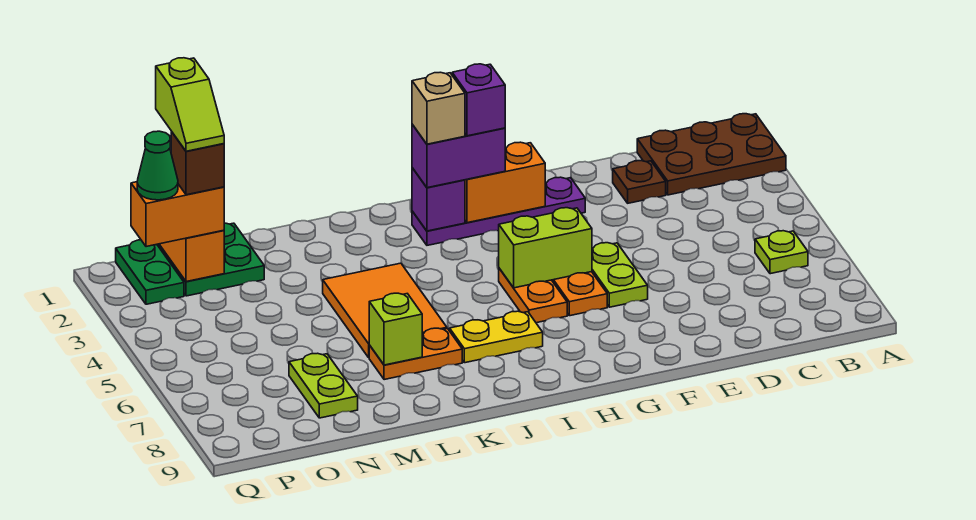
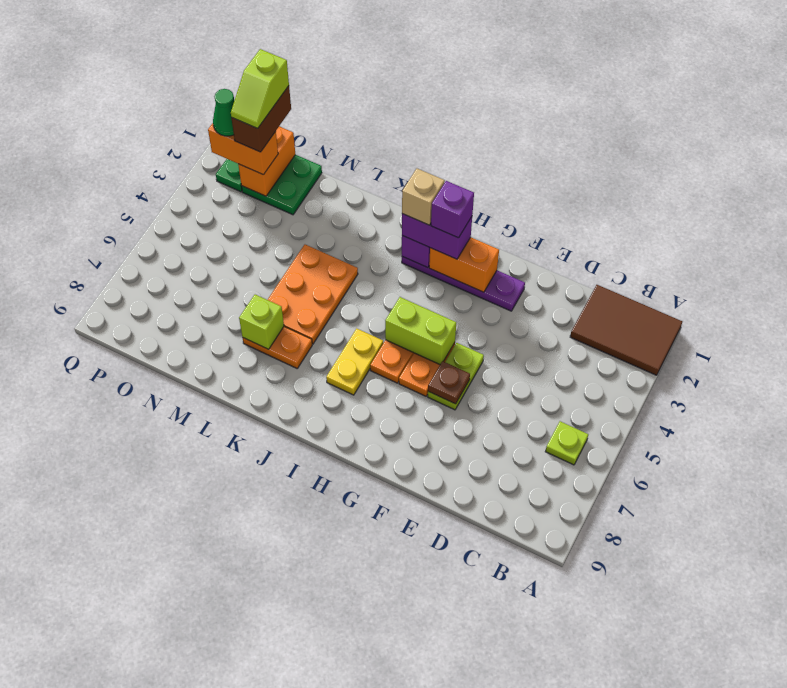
brown plate A1:C2 level 1 -> brown tile A1:C2 level 1
brown plate D2 level 1 -> brown plate F6 level 2
yellow plate I7:J7 level 1 -> yellow plate I6:I7 level 1
orange tile K4:L6 level 1 -> orange plate K4:L6 level 1
lime plate N7:N8 level 1 -> none
brown brick O2 level 4 -> brown brick O1:O2 level 4

